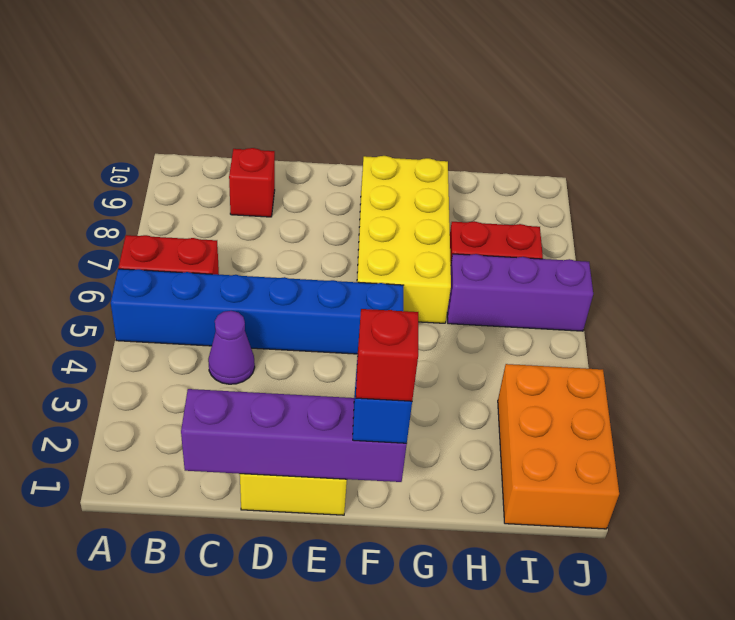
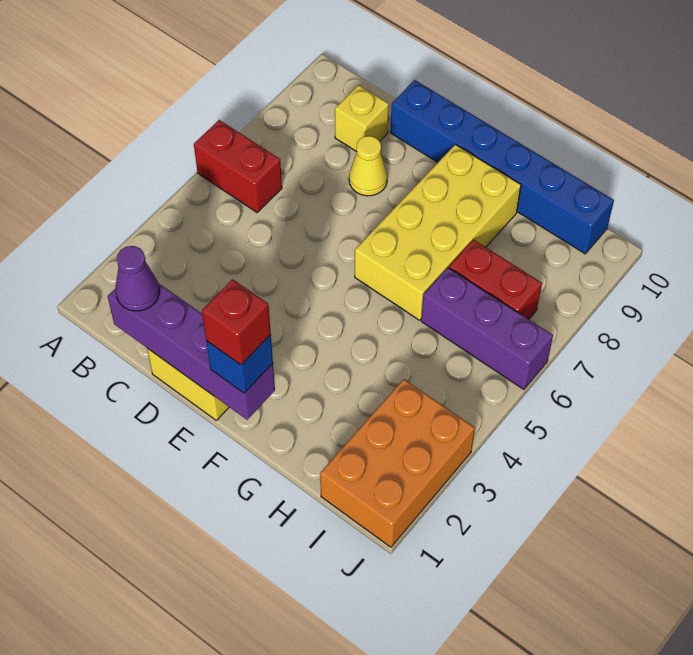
blue brick A5:F5 level 1 -> blue brick D10:I10 level 1
purple cone C4 level 1 -> purple cone C1 level 3
red brick C9 level 1 -> yellow brick C9 level 1
none -> yellow cone D8 level 1

